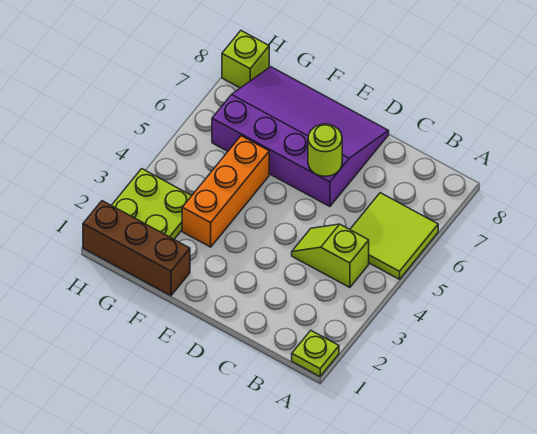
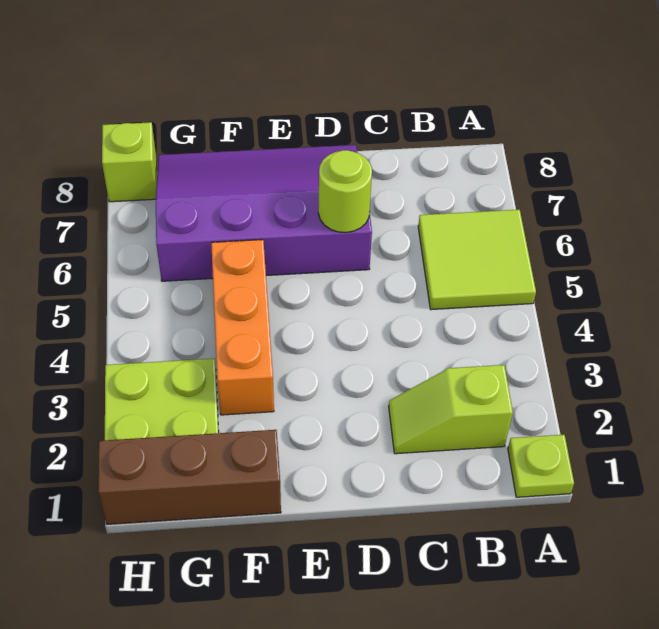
lime slope B4:C4 level 1 top B -> lime slope B2:C2 level 1 top B

